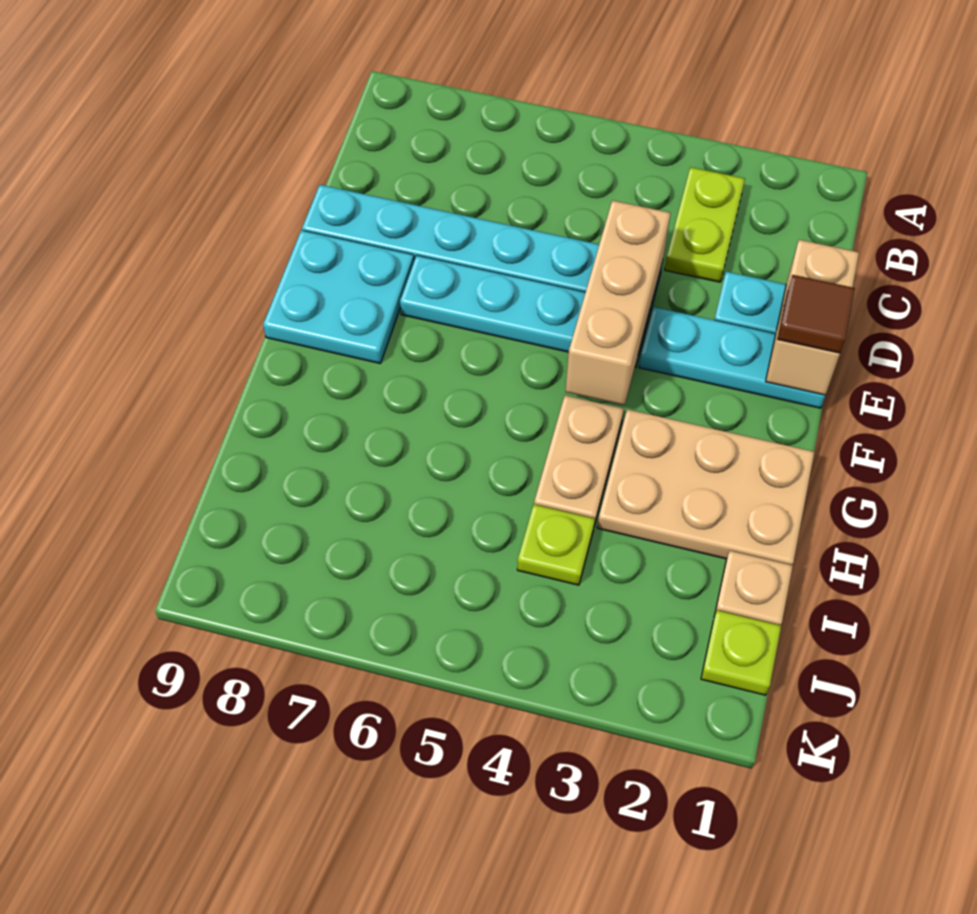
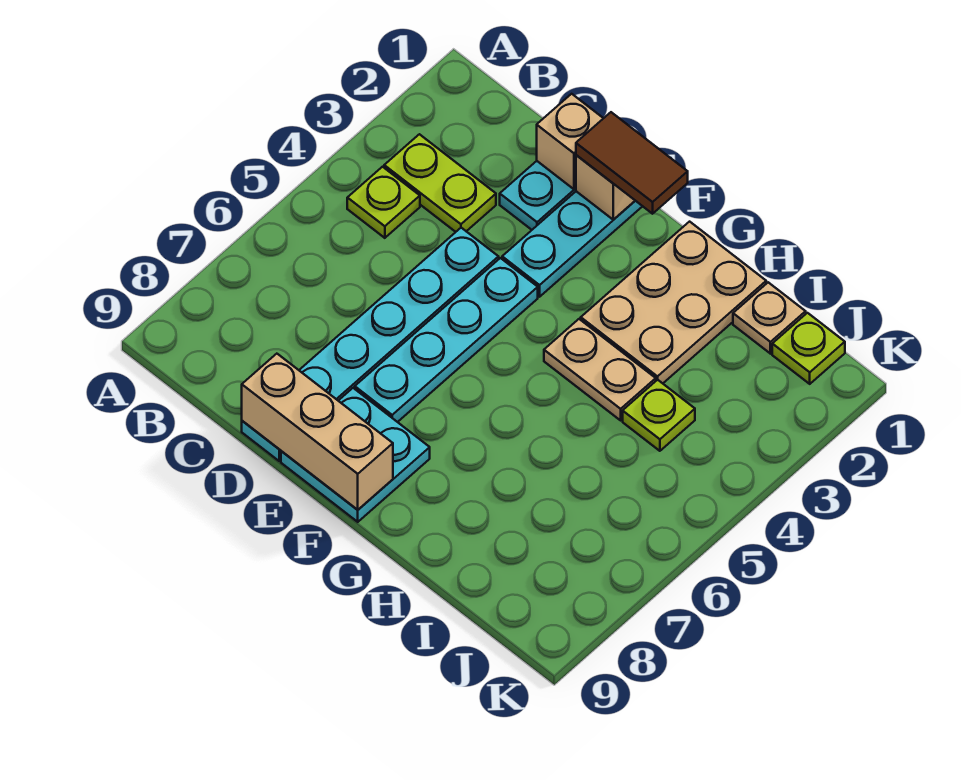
none -> lime plate B4 level 1
tan brick D4:F4 level 2 -> tan brick D9:F9 level 2
brown tile E1 level 3 -> brown tile E1:F1 level 3

